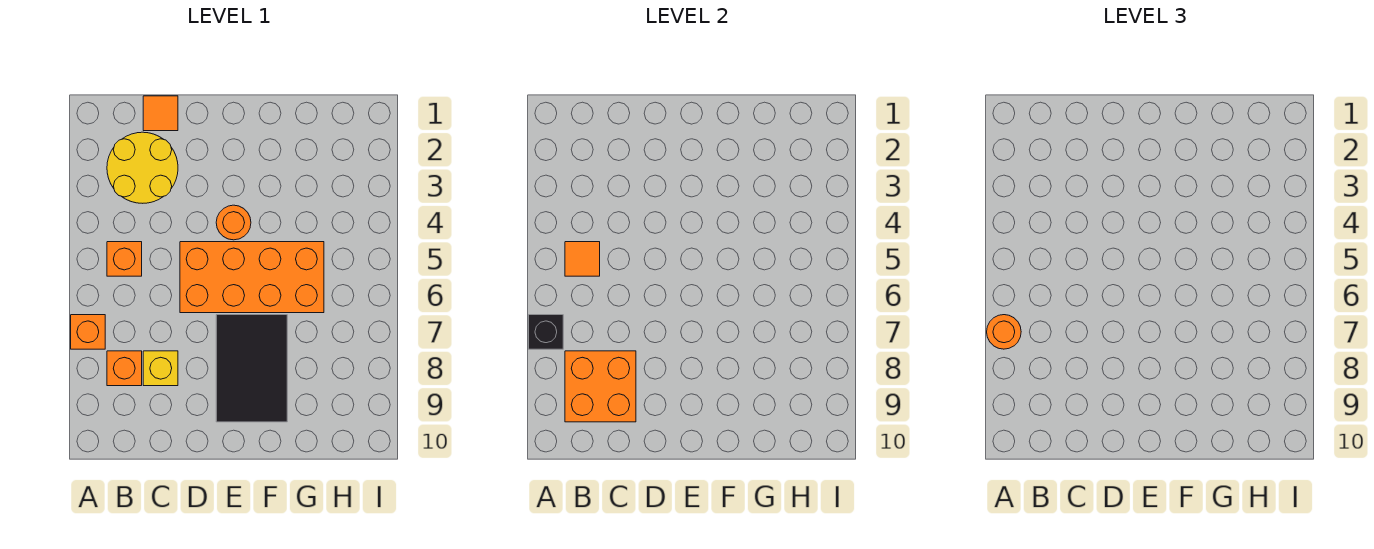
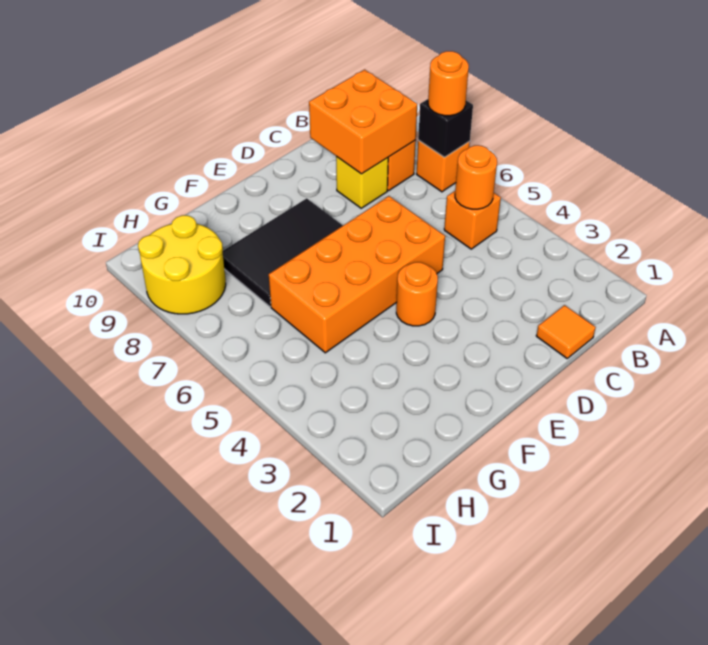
yellow round brick B2:C3 level 1 -> yellow round brick H8:I9 level 1
orange tile B5 level 2 -> orange round brick B5 level 2
black tile E7:F9 level 1 -> black tile E7:G8 level 1

